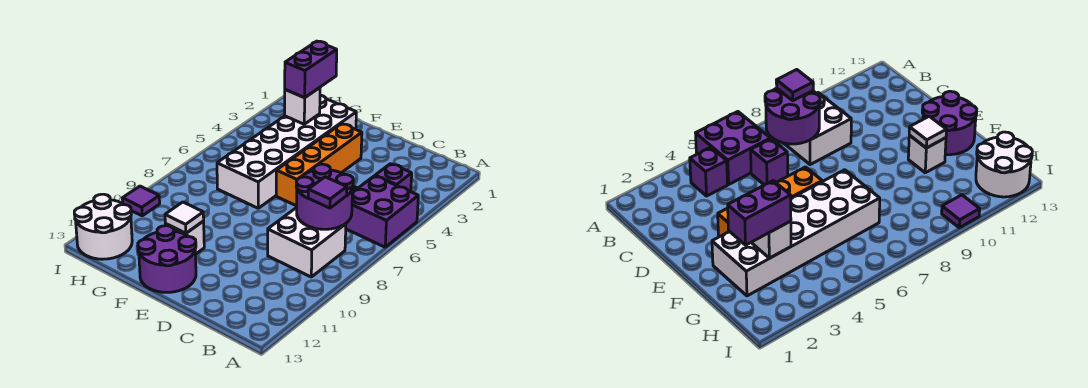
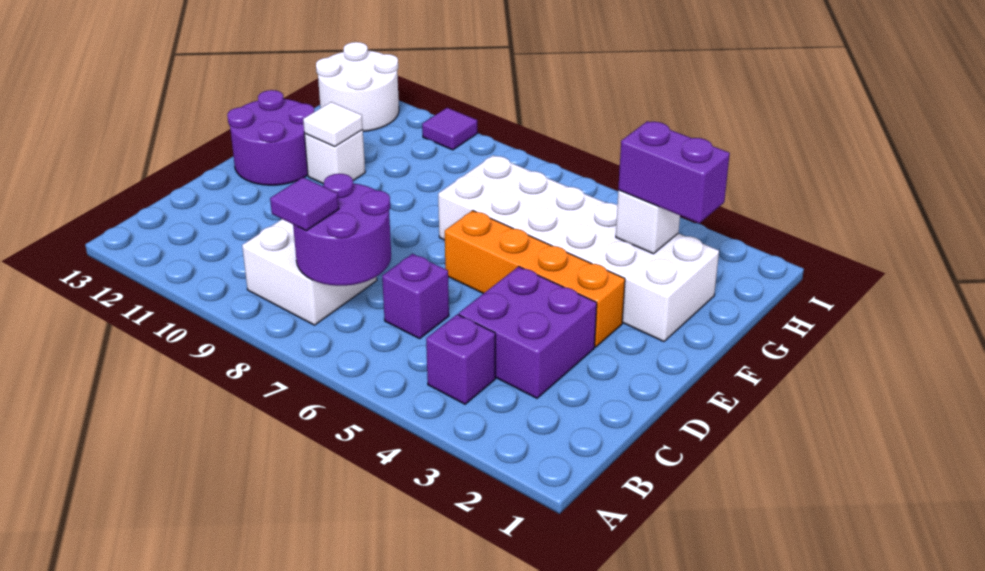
purple brick A5:B6 level 1 -> purple brick C3:D4 level 1

